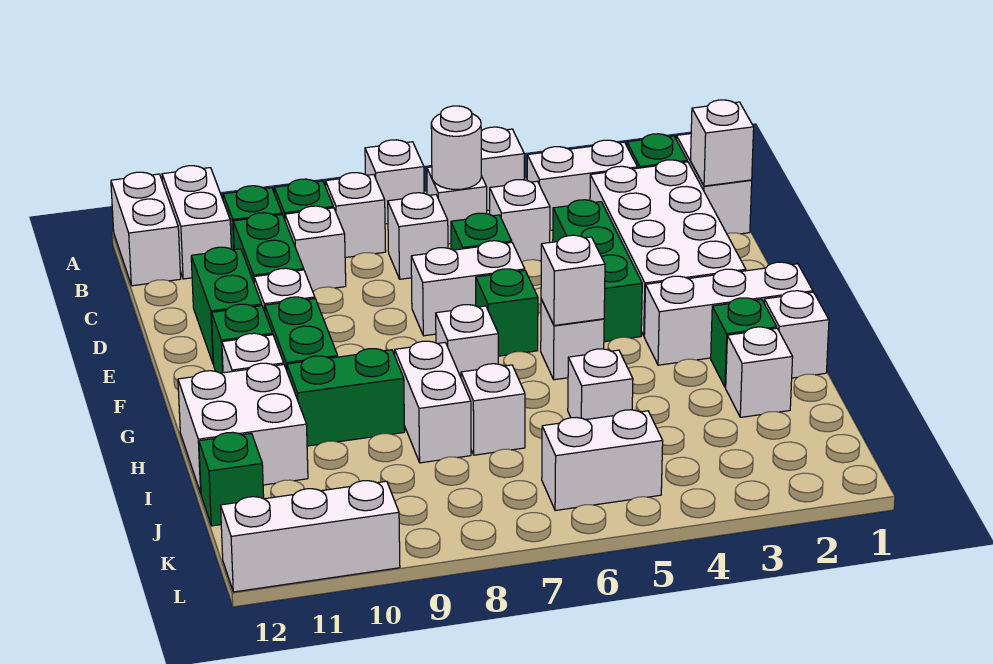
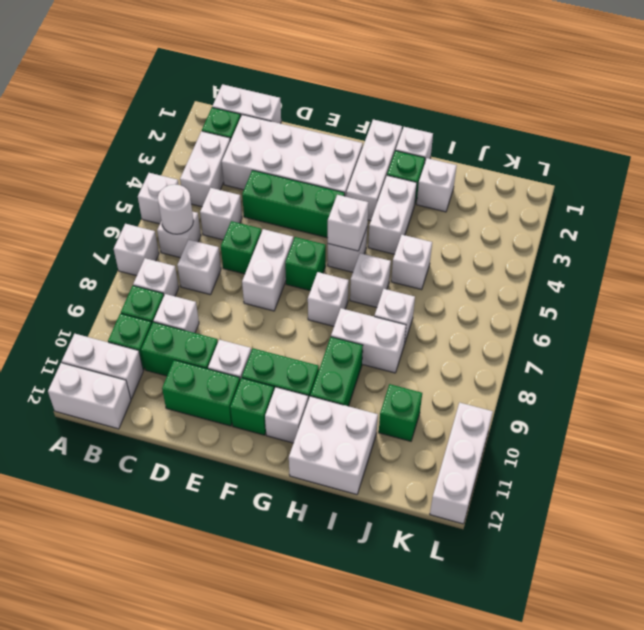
white brick C1 level 2 -> white brick H6 level 1
green brick J12 level 1 -> green brick J10 level 1
white brick K5:K6 level 1 -> white brick H3:H4 level 1

